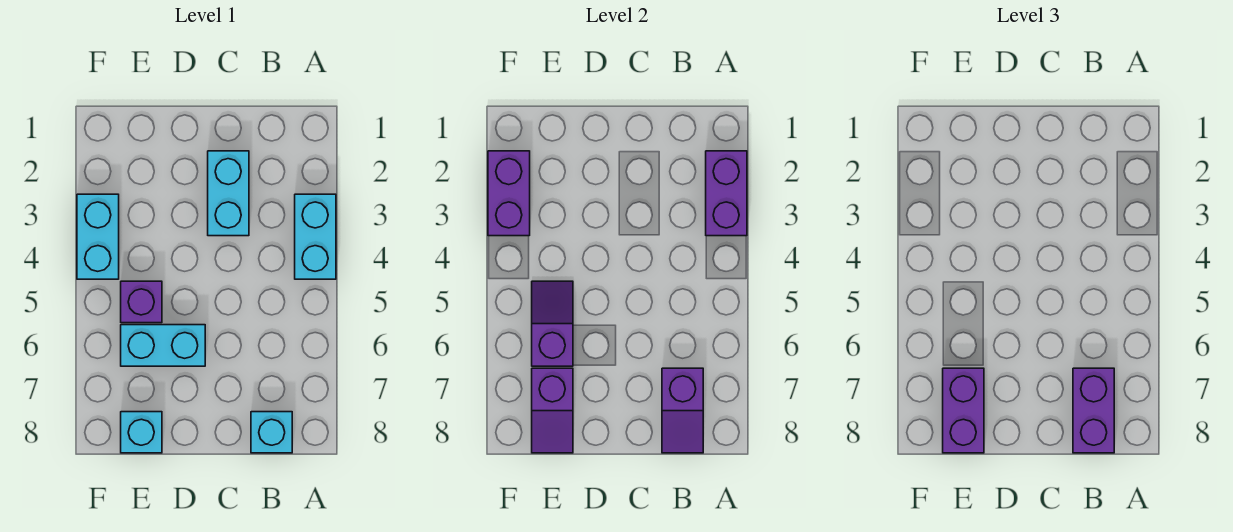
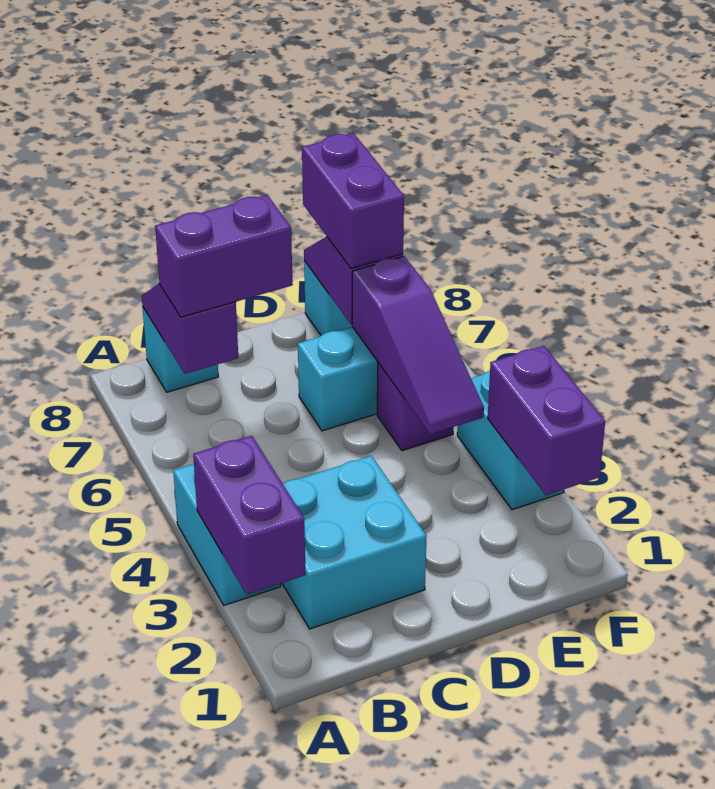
purple brick B7:B8 level 3 -> purple brick B7:C7 level 3
cyan brick C2:C3 level 1 -> cyan brick B2:C3 level 1
purple slope E5:E6 level 2 top 6 -> purple slope E4:E6 level 2 top 6

